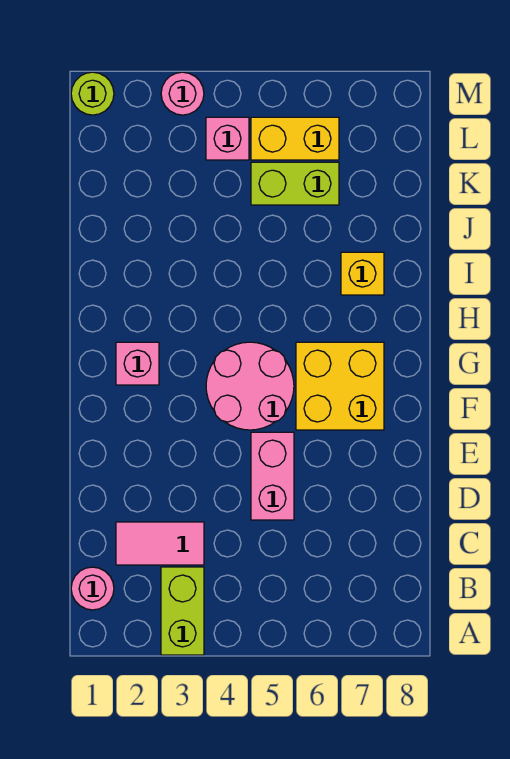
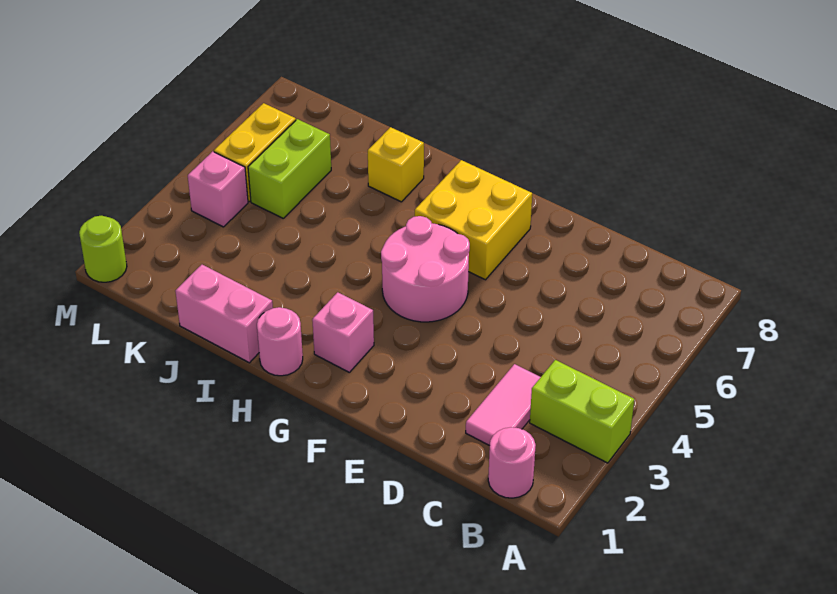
pink brick D5:E5 level 1 -> pink brick I1:J1 level 1
pink round brick M3 level 1 -> pink round brick H1 level 1

